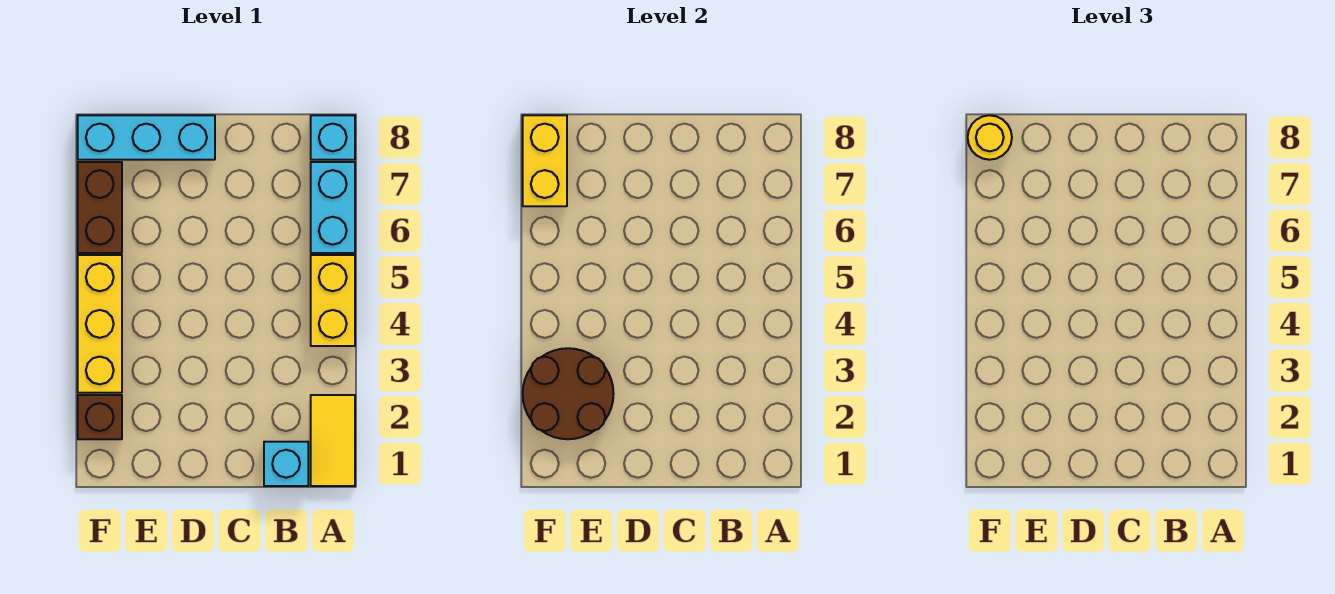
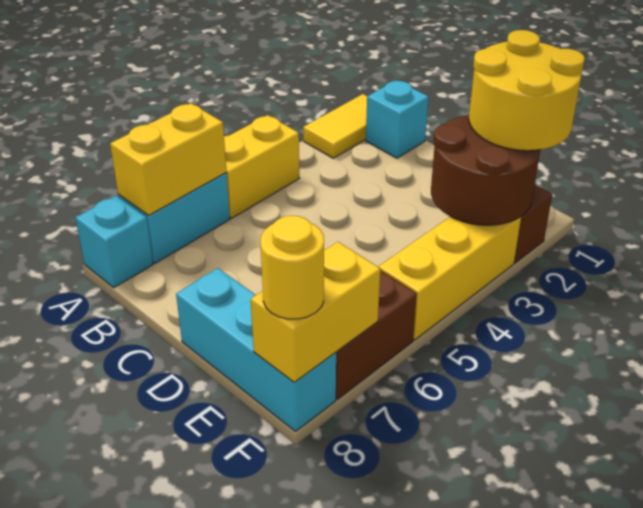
none -> yellow brick A6:A7 level 2
none -> yellow round brick E1:F2 level 3

